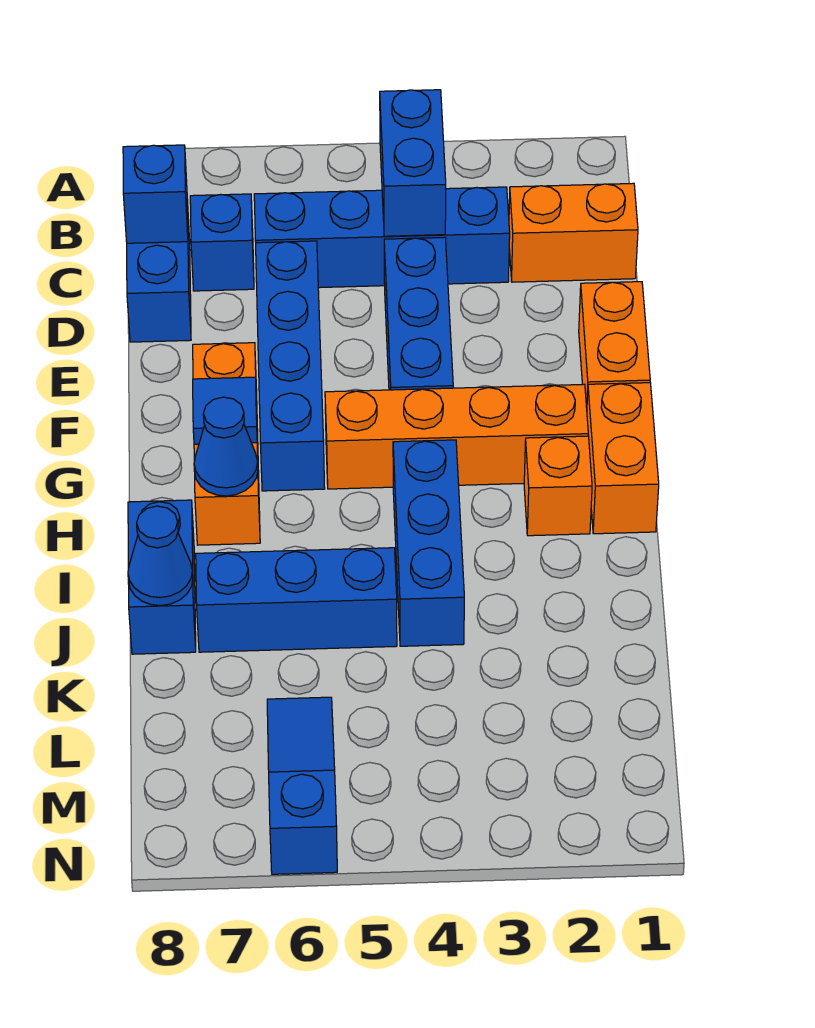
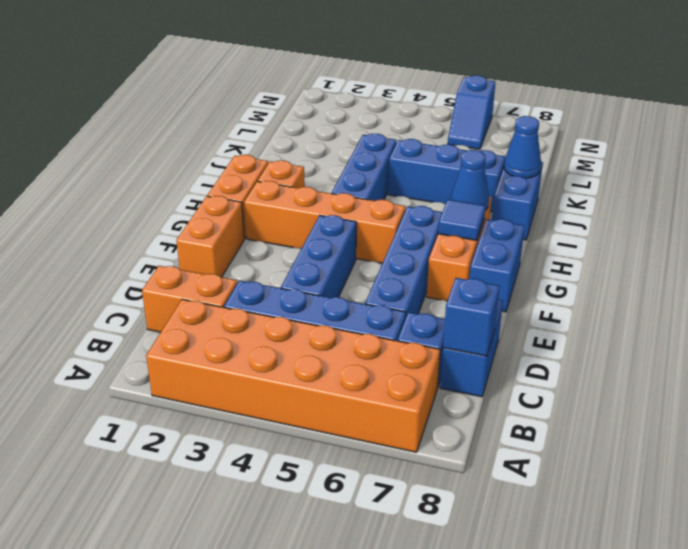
none -> orange brick A2:B7 level 1
blue brick B4:C4 level 2 -> blue brick F8:G8 level 1
blue slope L6:N6 level 1 top N -> blue slope M6:N6 level 1 top N

